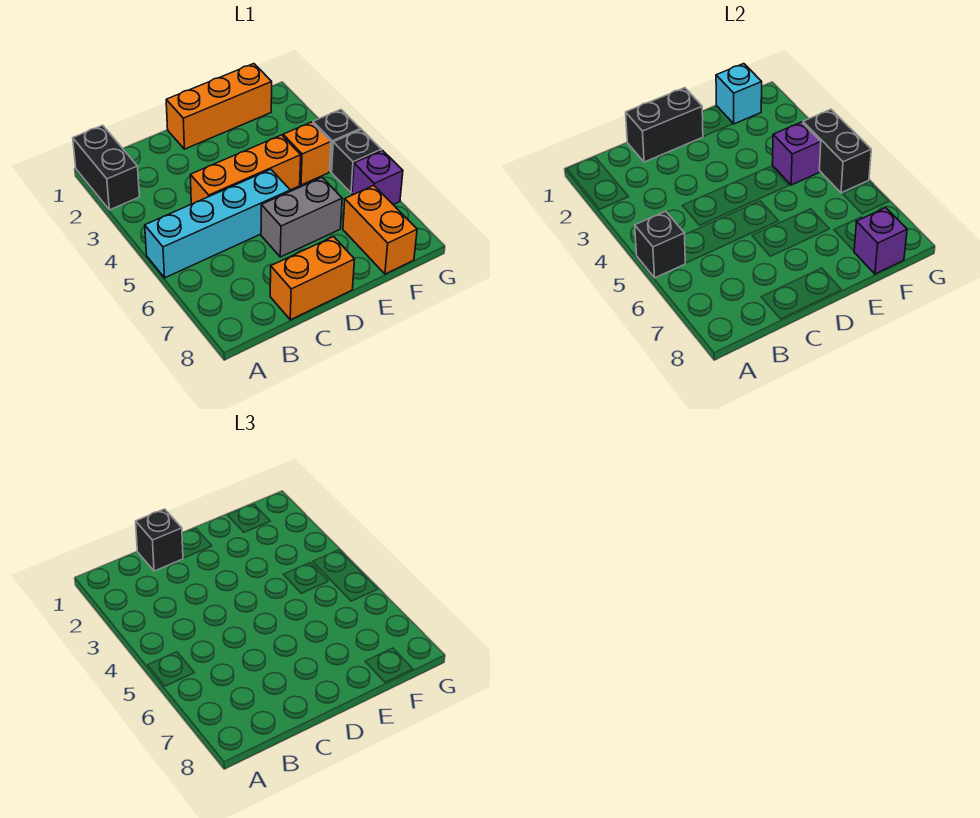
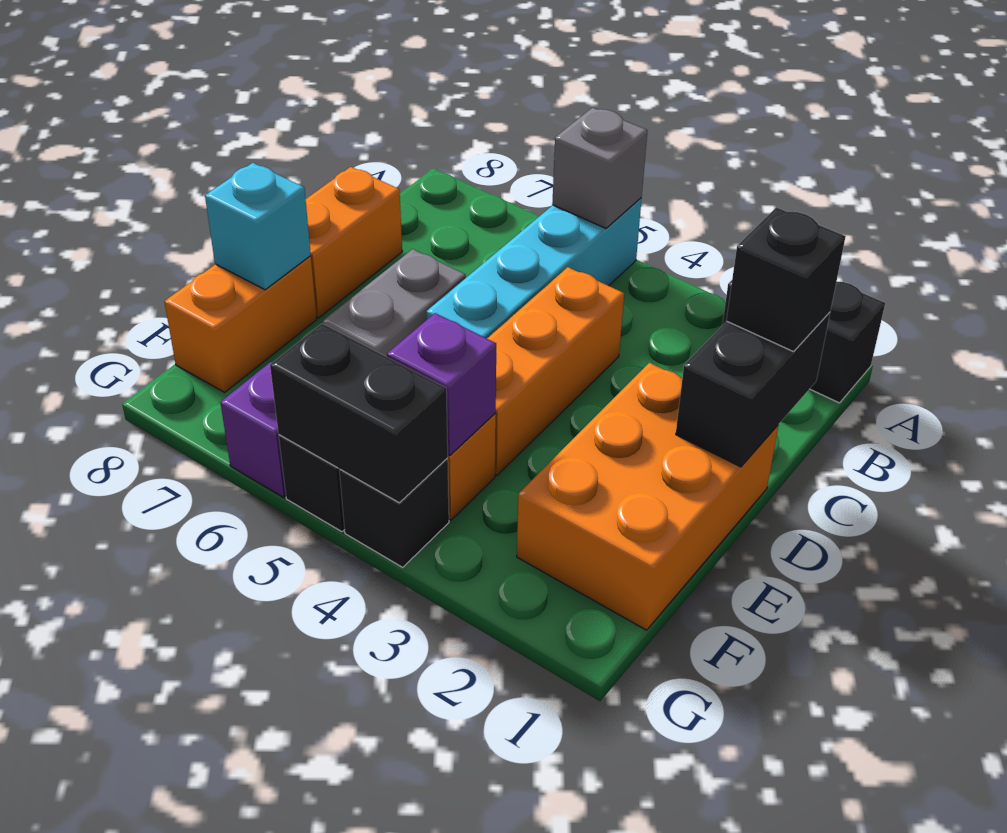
black brick A5 level 2 -> grey brick A5 level 2
orange brick D1:F1 level 1 -> orange brick D1:F2 level 1
cyan brick F1 level 2 -> cyan brick E8 level 2
orange brick F7:F8 level 1 -> orange brick E8:F8 level 1
purple brick F8 level 2 -> none

